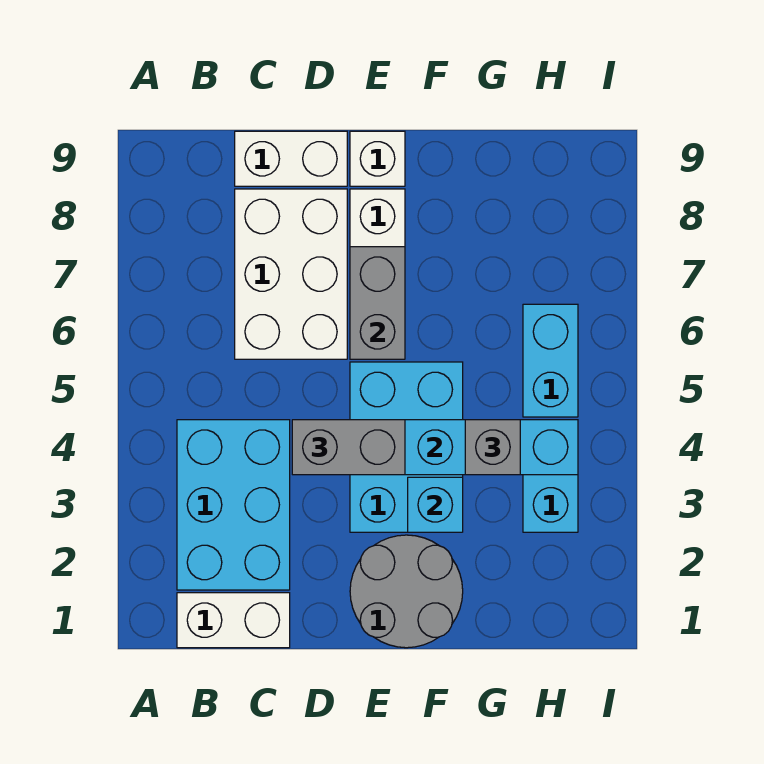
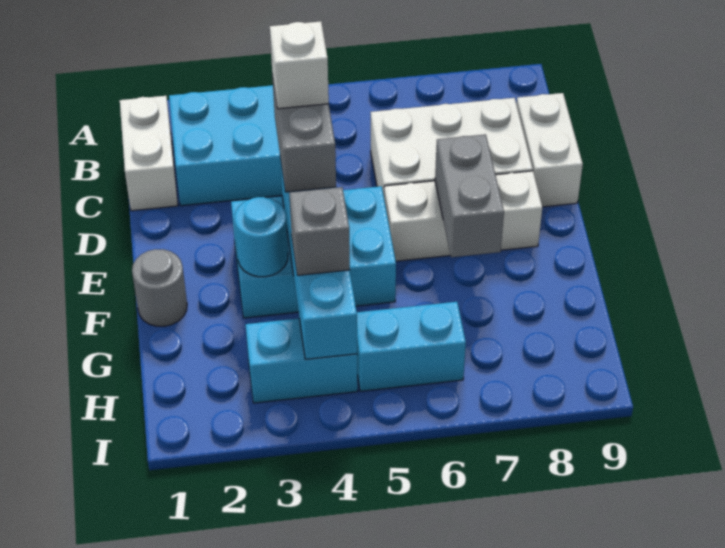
grey round brick E1:F2 level 1 -> grey round brick F1 level 1
grey brick E6:E7 level 2 -> grey brick E7:F7 level 2
white brick E9 level 1 -> white brick D4 level 4
cyan brick F3 level 2 -> cyan round brick F3 level 2

